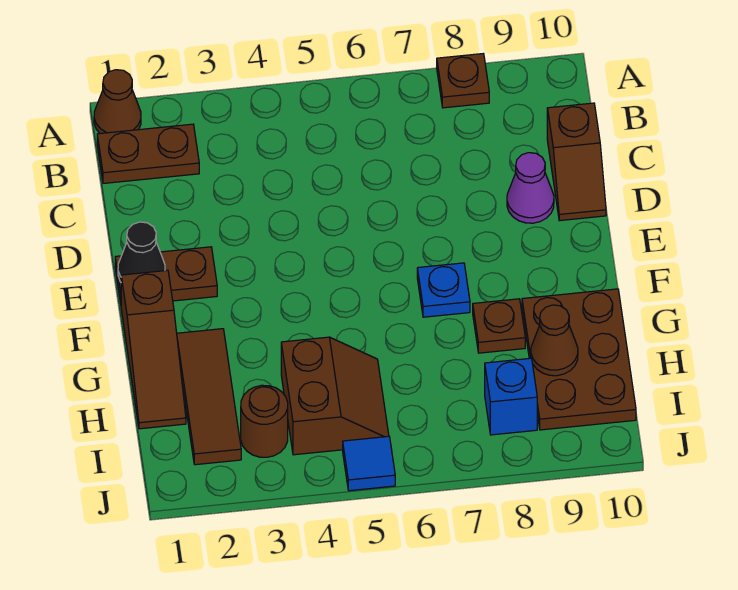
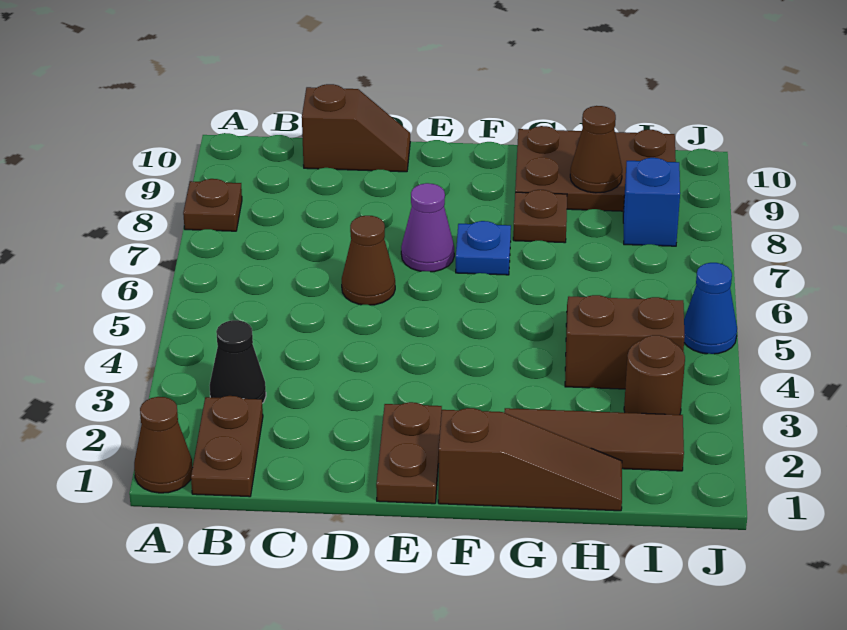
none -> brown cone D6 level 1
purple cone D9 level 1 -> purple cone E7 level 1
black cone E1 level 2 -> black cone B3 level 1
blue tile J5 level 1 -> blue cone J5 level 1

